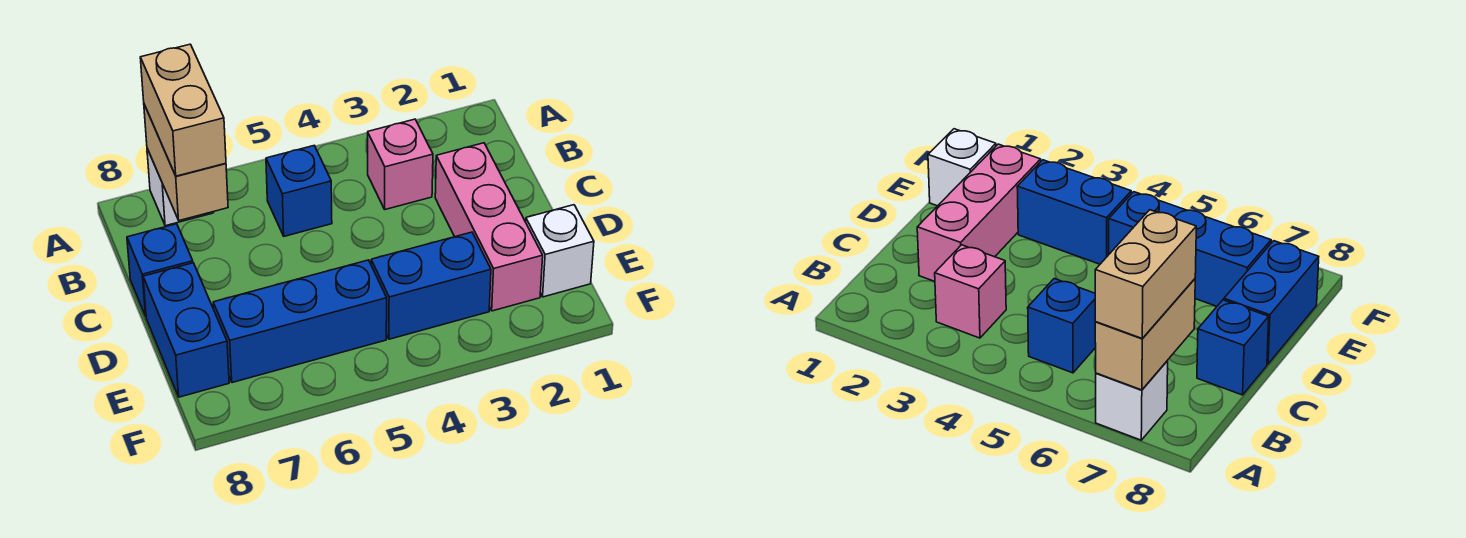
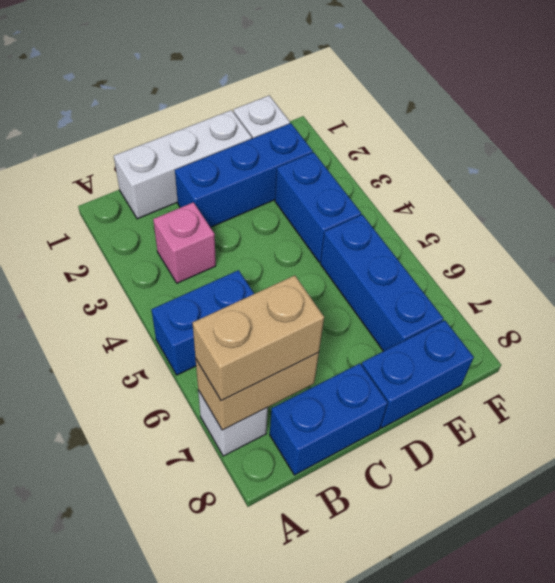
none -> white brick B1:D1 level 1
blue brick B5 level 1 -> blue brick A5:B5 level 1
pink brick C2:E2 level 1 -> blue brick C2:E2 level 1
blue brick C8 level 1 -> blue brick B8:C8 level 1

